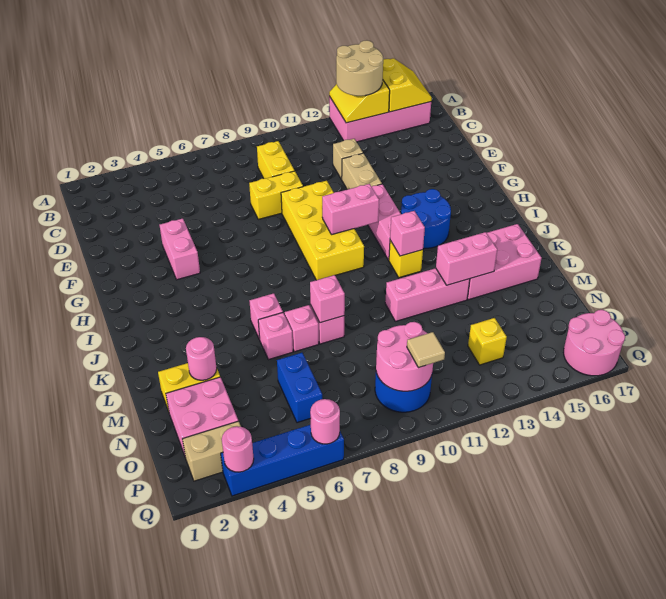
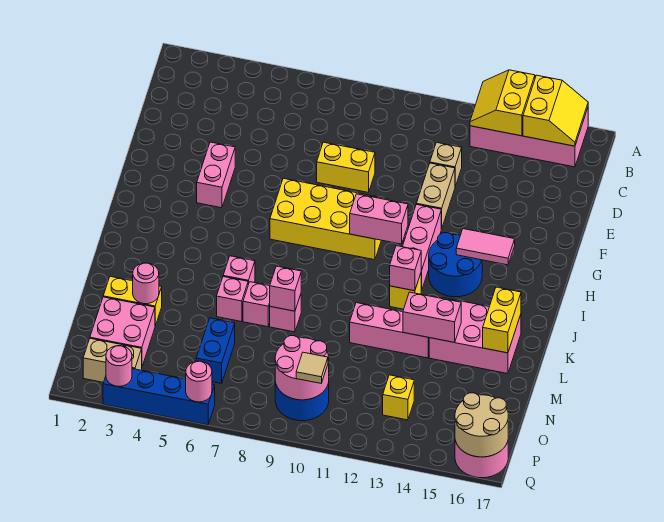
tan round brick A13:B14 level 3 -> tan round brick P16:Q17 level 2
yellow brick C9:D9 level 1 -> yellow brick K16:L16 level 2
yellow brick F9:I10 level 1 -> yellow brick G7:H10 level 1
none -> pink tile H14:H15 level 2

